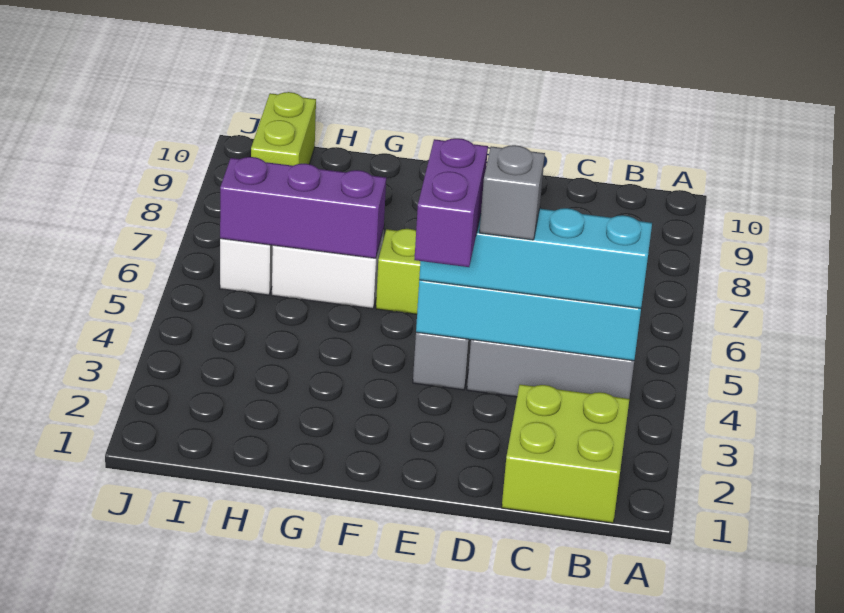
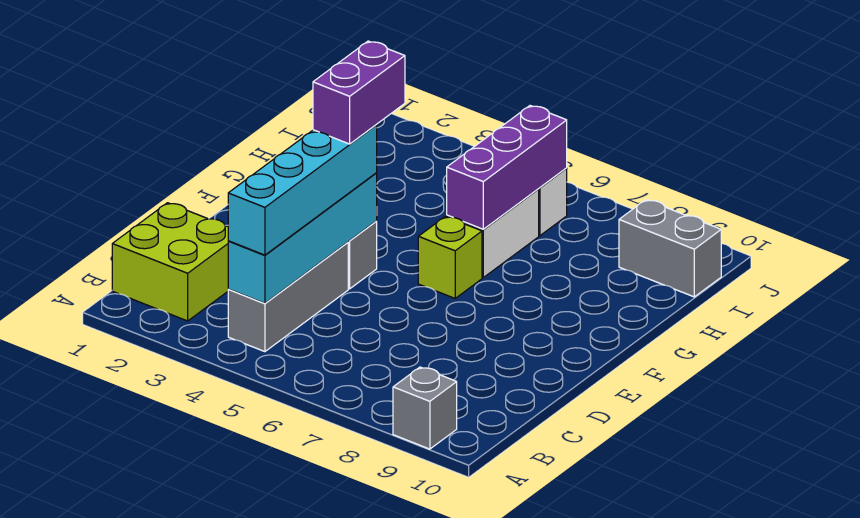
grey brick D4 level 4 -> grey brick A9 level 1
purple brick E3:E4 level 4 -> purple brick E4:F4 level 4
lime brick I9:I10 level 1 -> grey brick I9:I10 level 1

